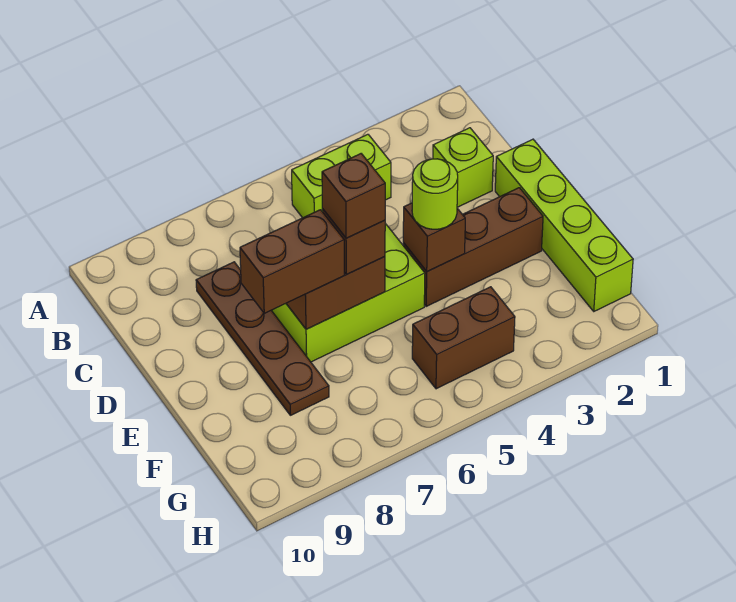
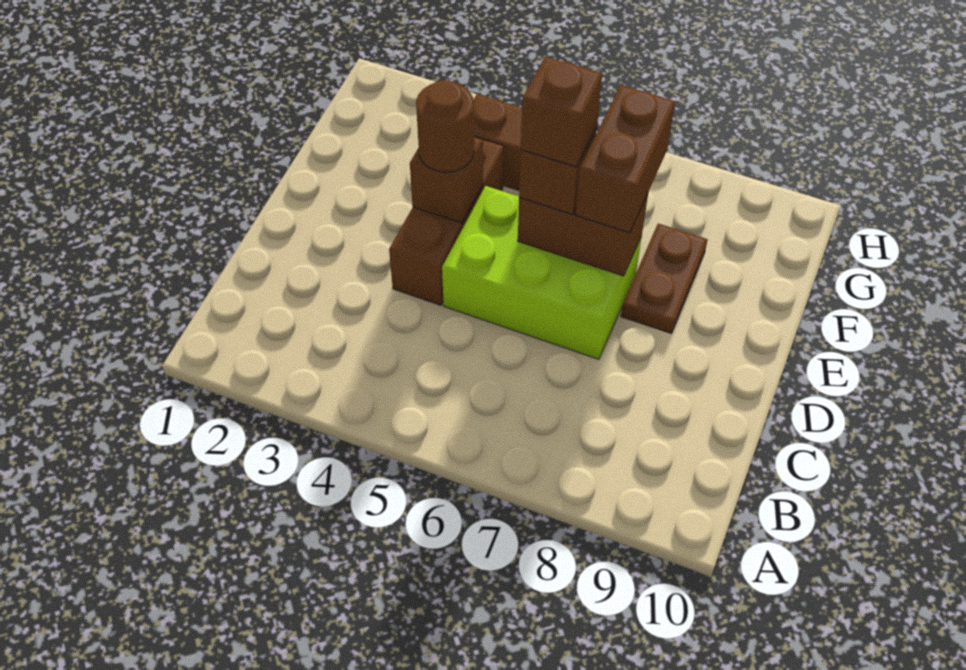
lime brick B4:B5 level 1 -> none
lime brick C2 level 1 -> none
brown plate C8:F8 level 1 -> brown plate E8:F8 level 1
lime brick D1:G1 level 1 -> none
brown brick E2:E4 level 1 -> brown brick D4:F4 level 1
lime round brick E4 level 3 -> brown round brick E4 level 3
brown brick E7:E8 level 3 -> brown brick E7:F7 level 3

